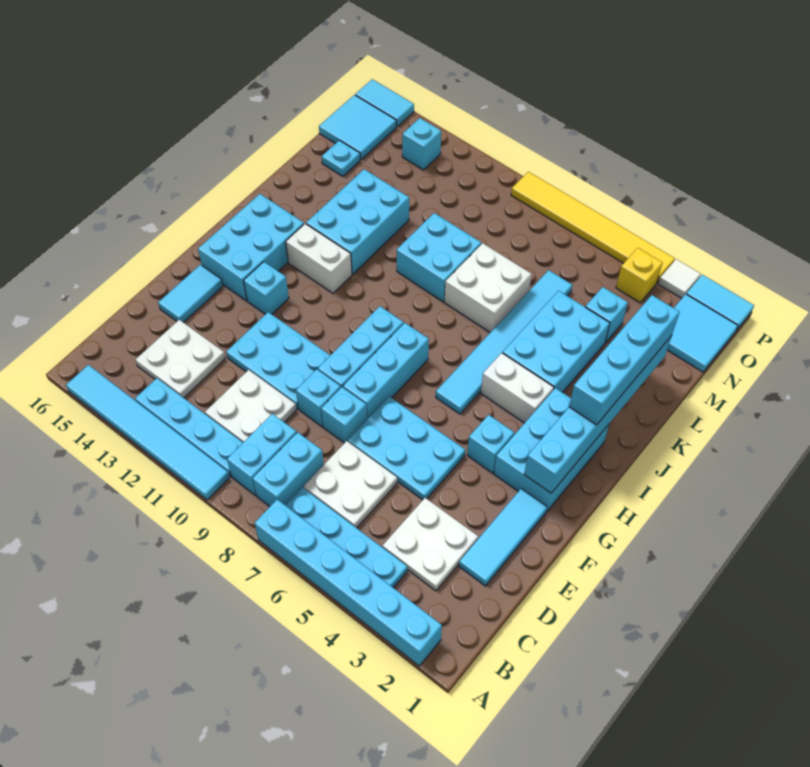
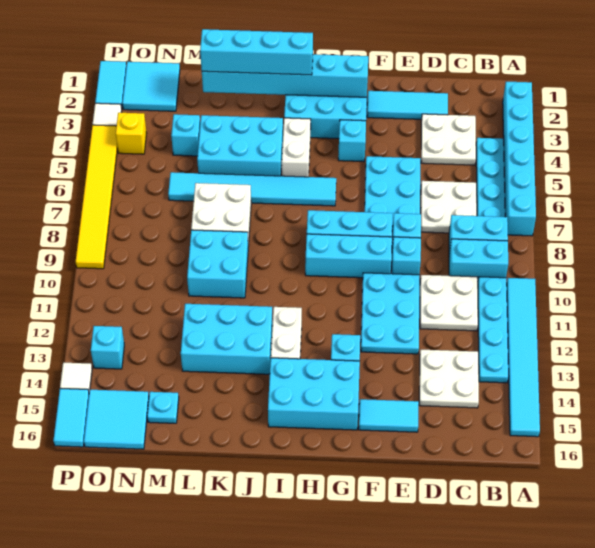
none -> white tile P14 level 1

